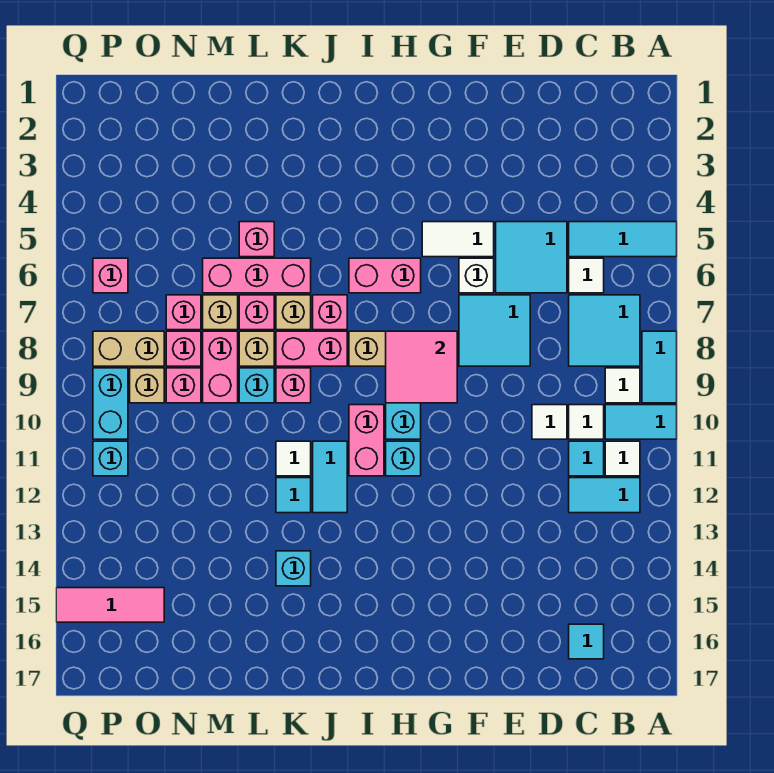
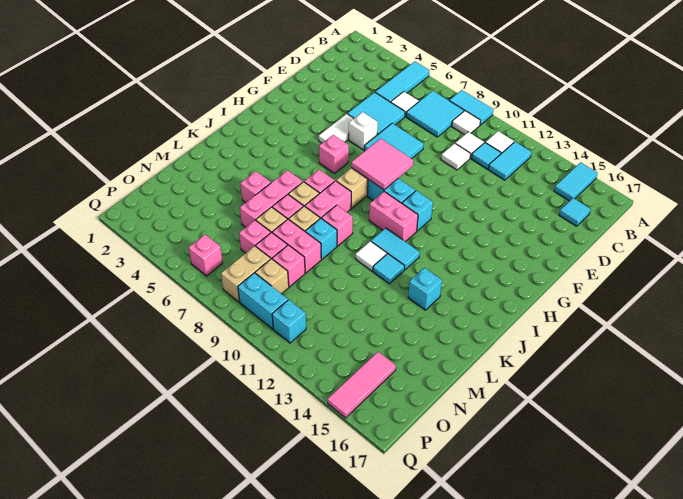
cyan tile A10:B10 level 1 -> cyan tile A15:B15 level 1
pink brick H6:I6 level 1 -> pink brick H6 level 1

